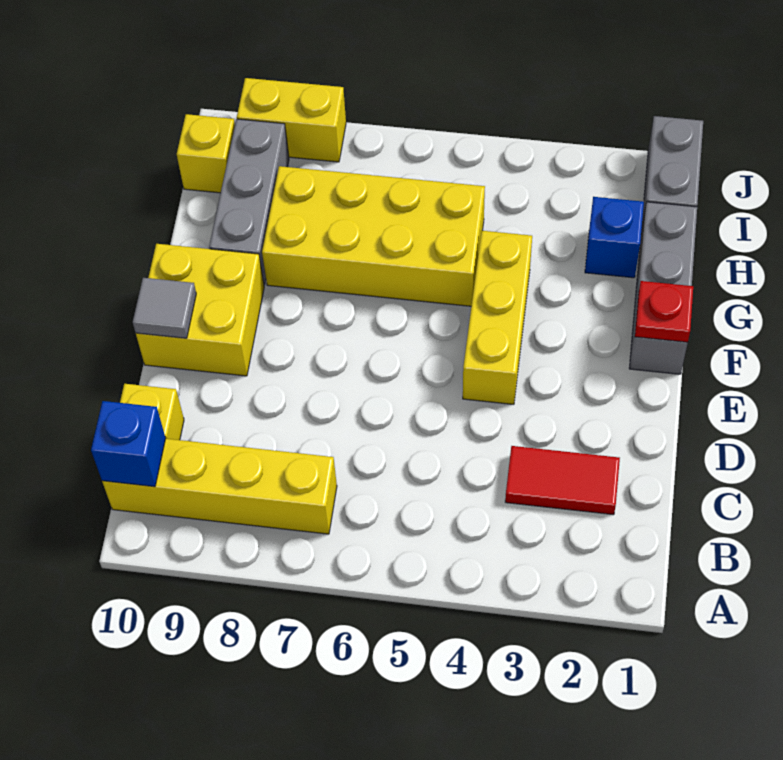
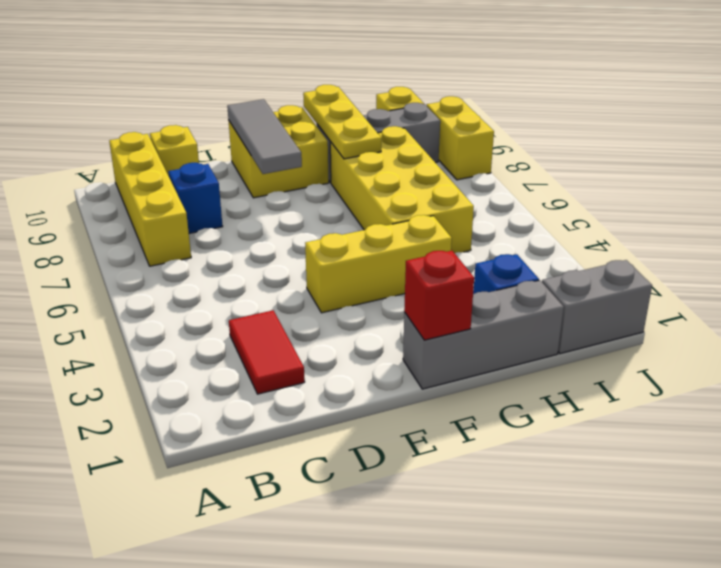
blue brick B10 level 2 -> blue brick C8 level 1
grey tile E10 level 2 -> grey tile E8:E10 level 2
red plate F1 level 2 -> red brick F1 level 2
none -> yellow plate G8:G10 level 2

